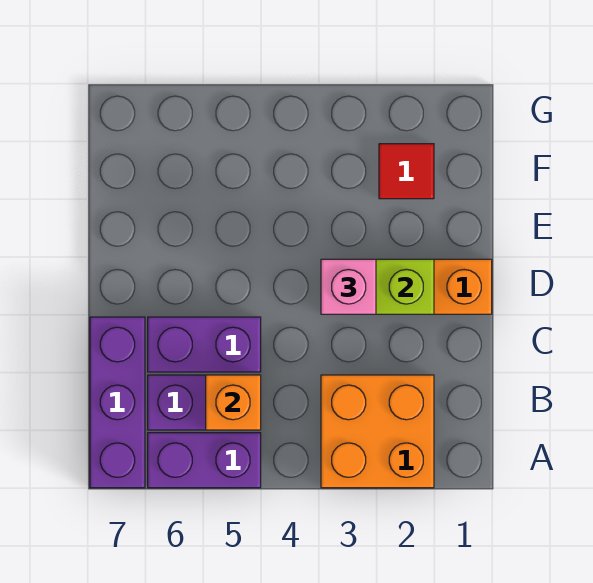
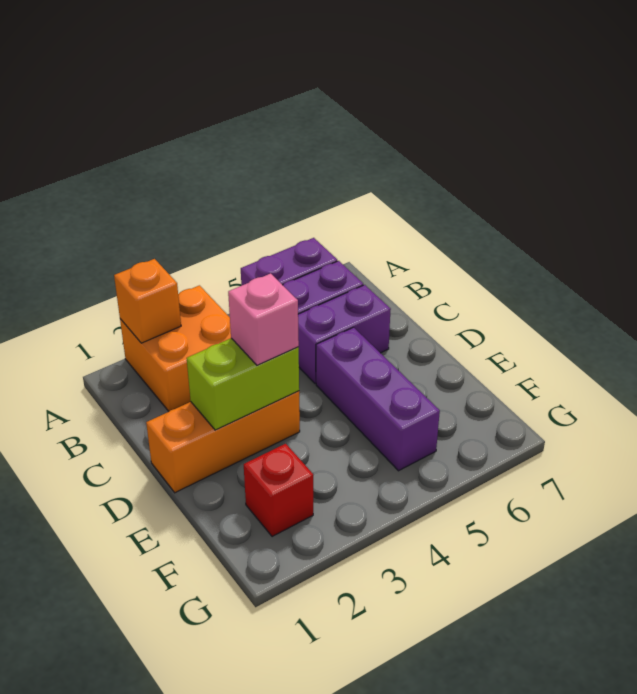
purple brick A7:C7 level 1 -> purple brick D5:F5 level 1
orange brick B5 level 2 -> orange brick A2 level 2
red tile F2 level 1 -> red brick F2 level 1

